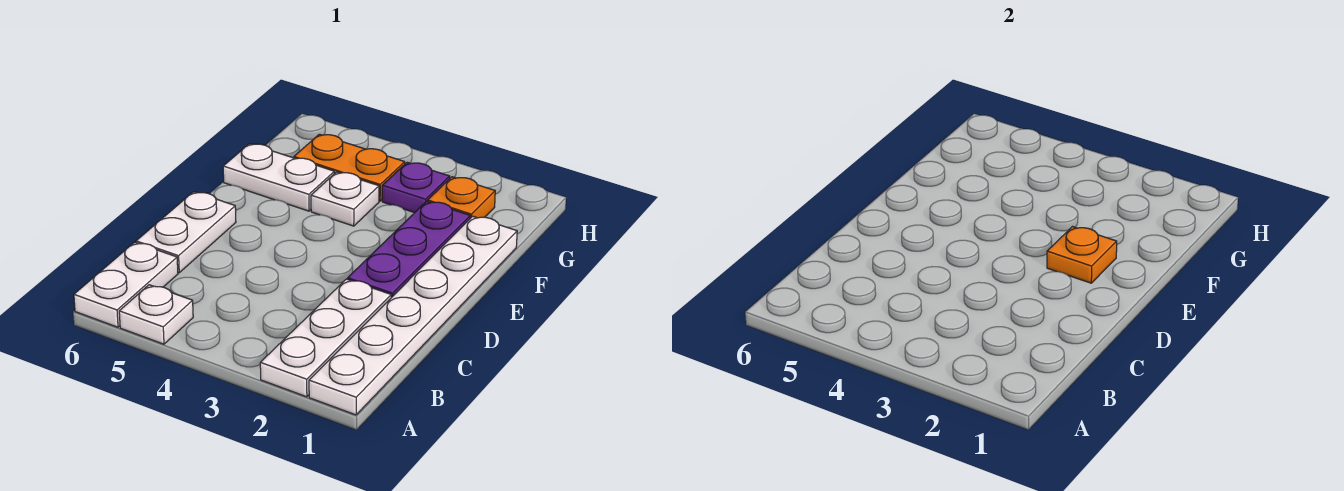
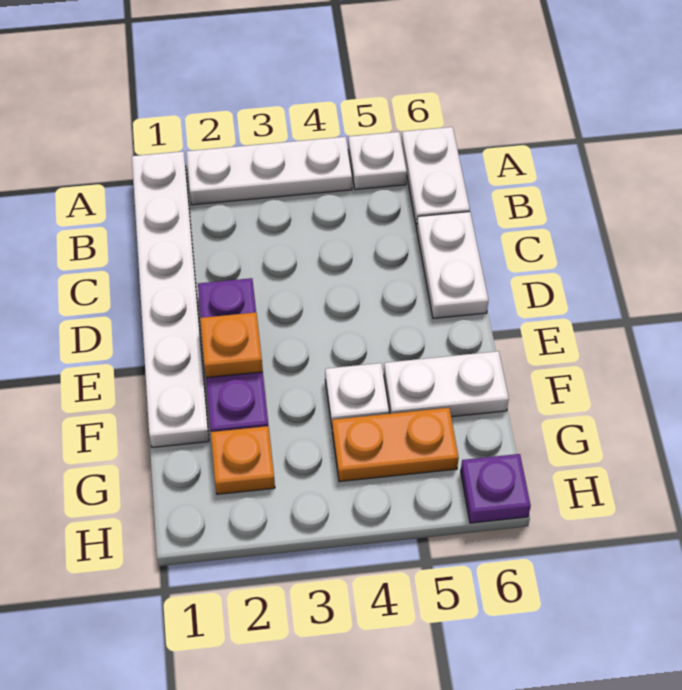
white plate A2:C2 level 1 -> white plate A2:A4 level 1
purple plate G3 level 1 -> purple plate H6 level 1

